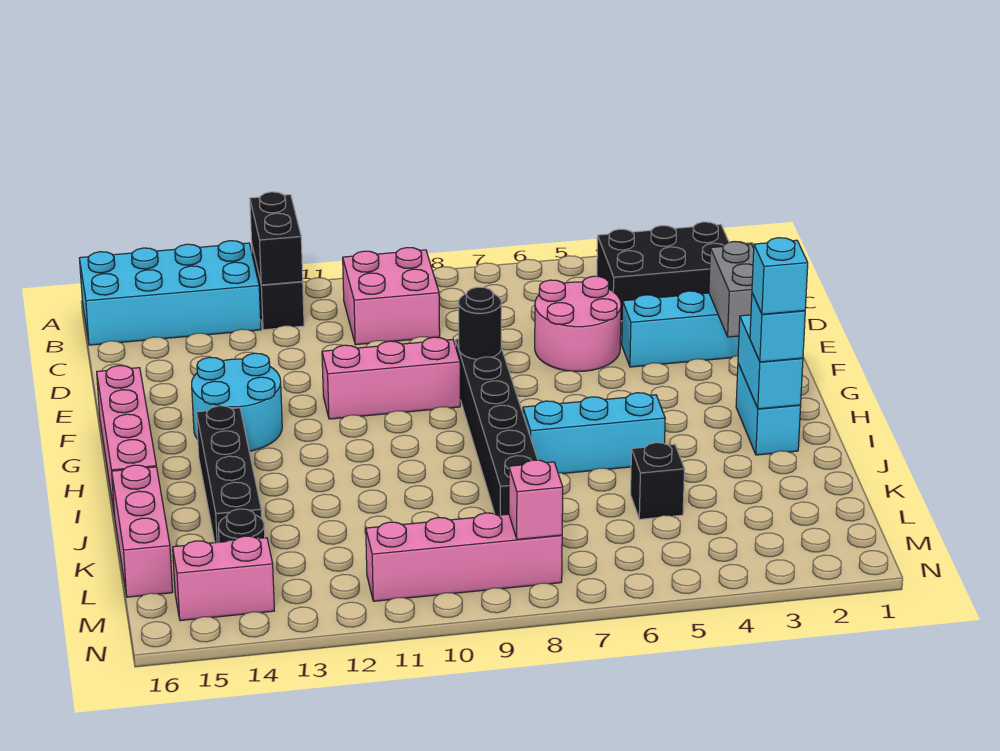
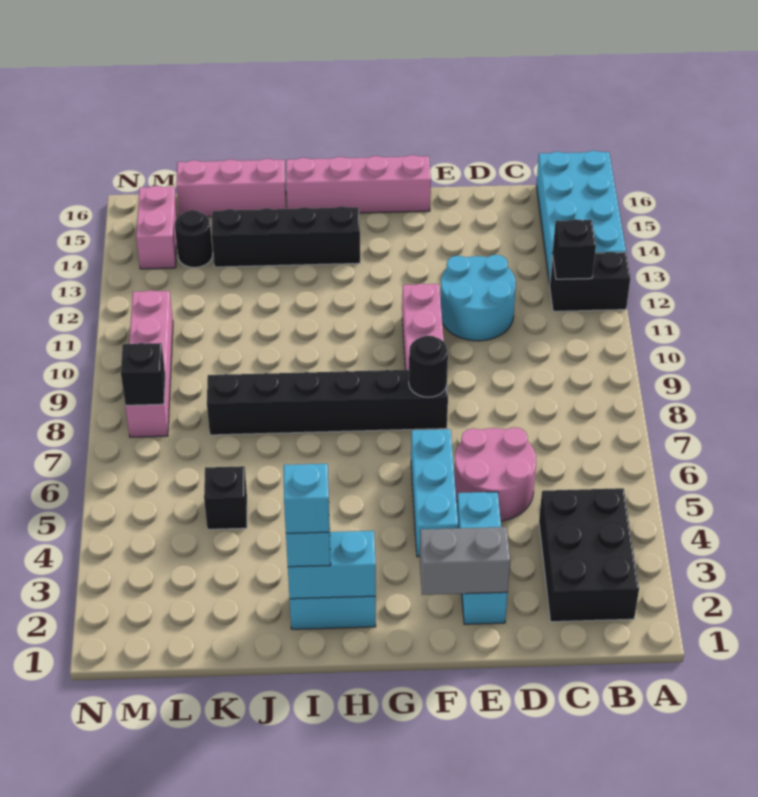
black brick A12:B12 level 2 -> black brick B12 level 2
pink brick B9:C10 level 1 -> none
cyan round brick F13:G14 level 1 -> cyan round brick D11:E12 level 1
cyan brick I5:I7 level 1 -> cyan brick F4:F6 level 1
pink brick M8 level 2 -> black brick M8 level 2

